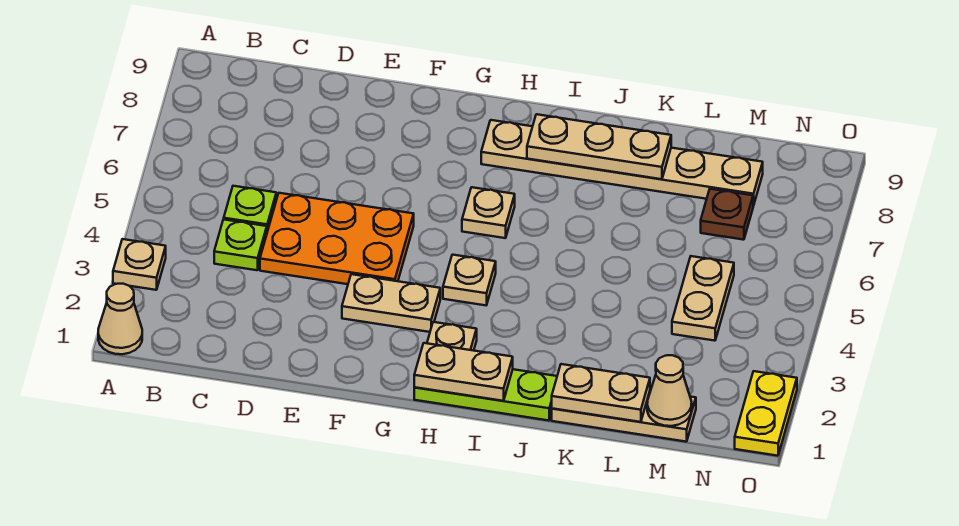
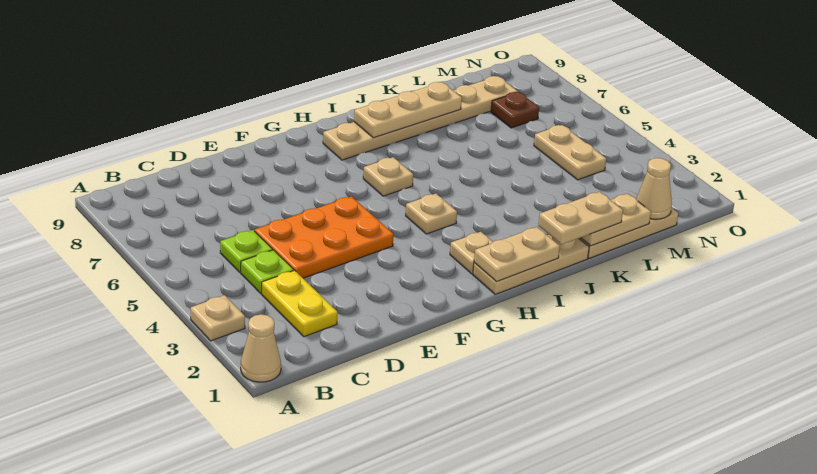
tan plate F3:G3 level 1 -> tan plate J1:K1 level 3
lime plate H1:J1 level 1 -> tan plate H1:J1 level 1
yellow plate O1:O2 level 1 -> yellow plate C2:C3 level 1

